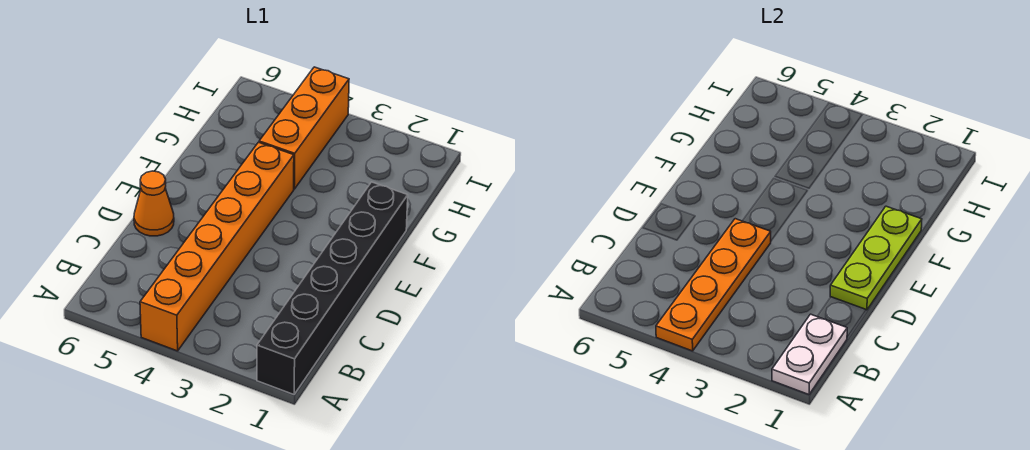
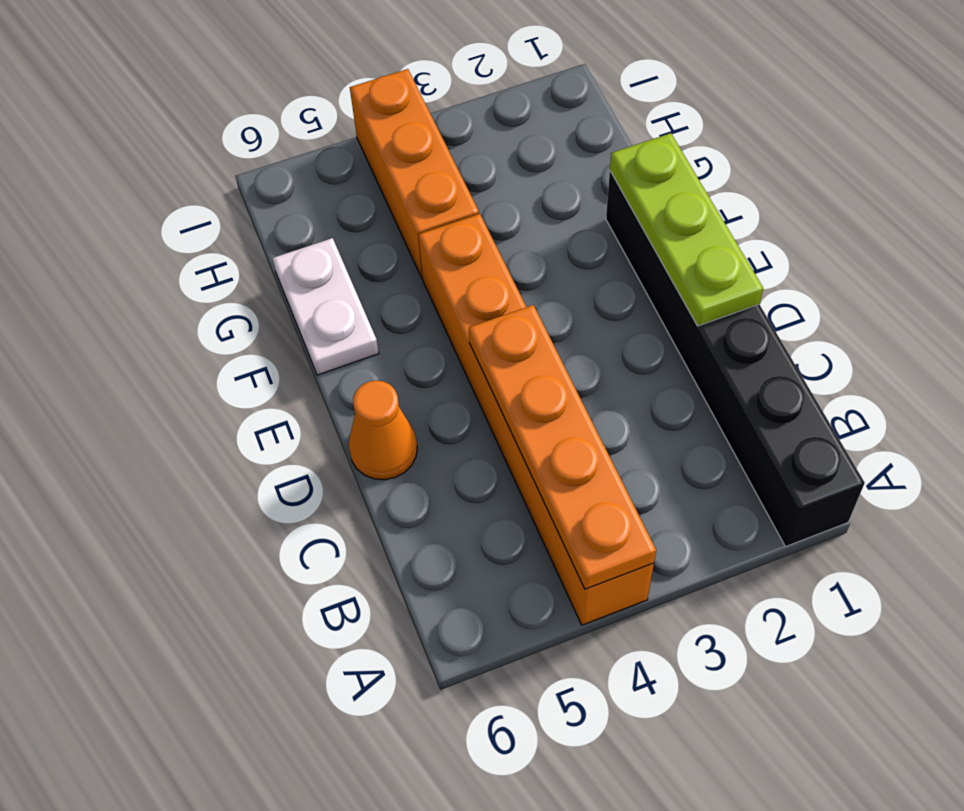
white plate A1:B1 level 2 -> white plate F6:G6 level 1

